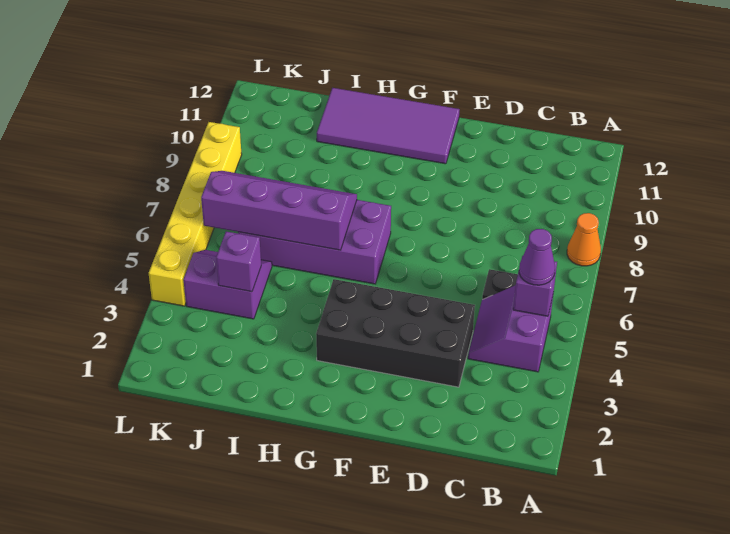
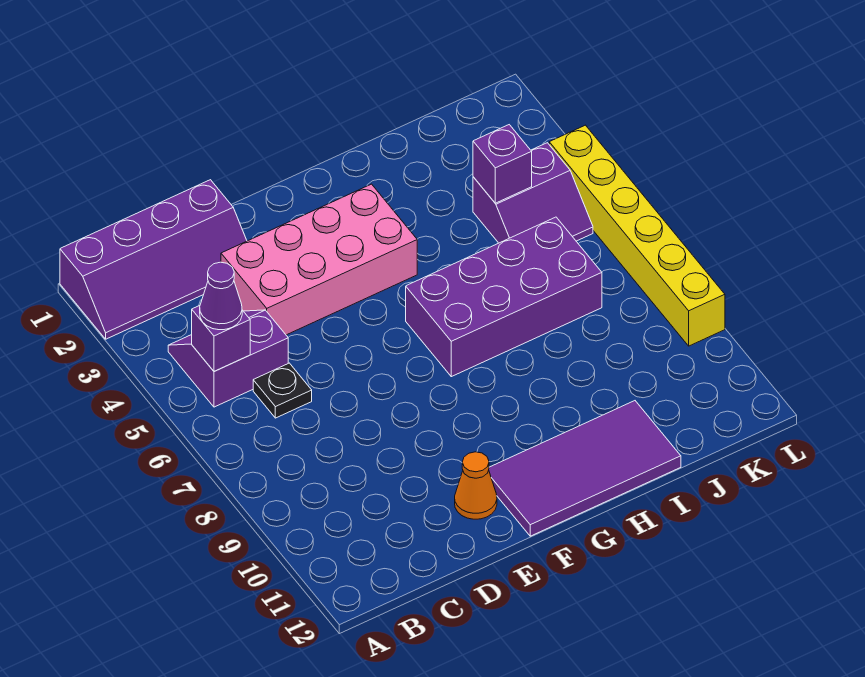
orange cone A8 level 1 -> orange cone E11 level 1
purple slope B4:C5 level 1 top B -> purple slope B4:C5 level 1 top 5
black brick D3:G4 level 1 -> pink brick D3:G4 level 1
purple slope H6:K7 level 2 top 6 -> purple slope A1:D2 level 1 top 1

